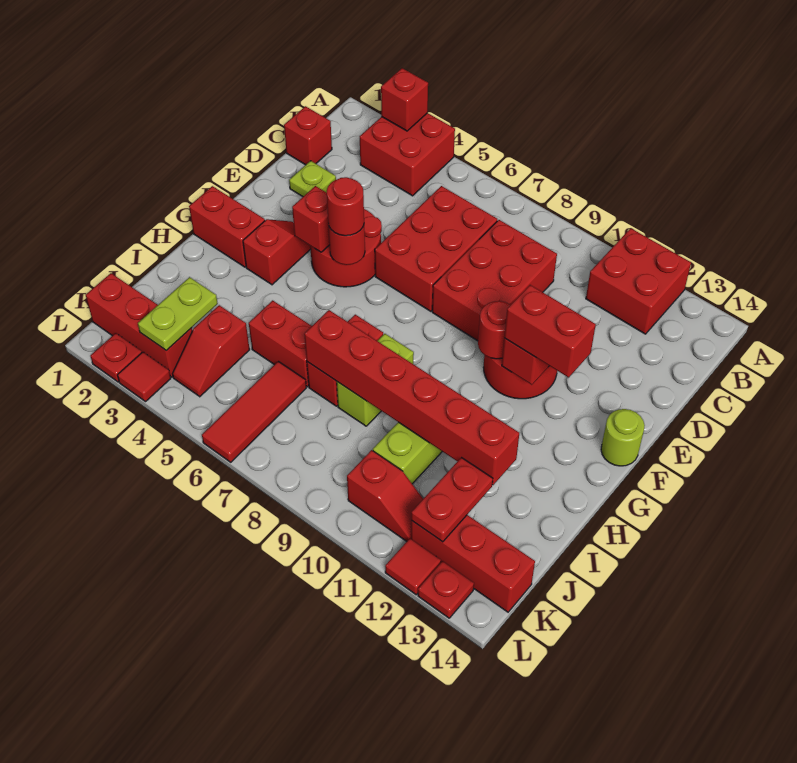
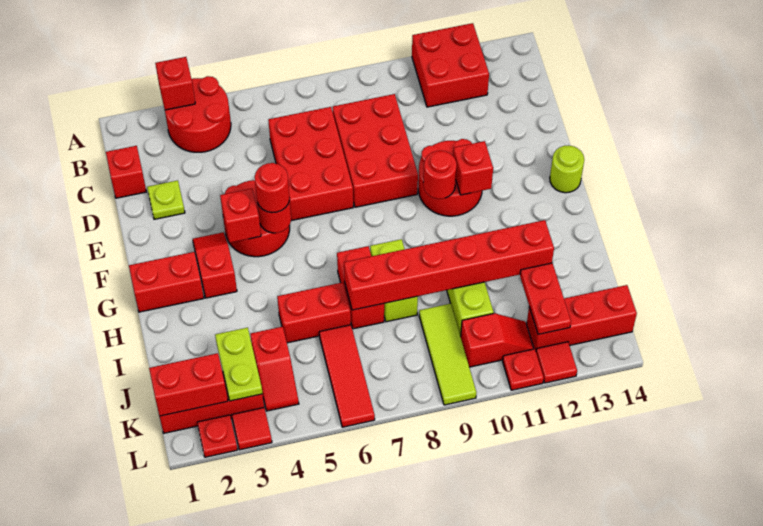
red brick A3:B4 level 1 -> red round brick A3:B4 level 1
red brick F11:F12 level 3 -> red brick K1:K2 level 2
none -> lime tile J9:L9 level 1
red plate L13 level 1 -> red plate L11 level 1

